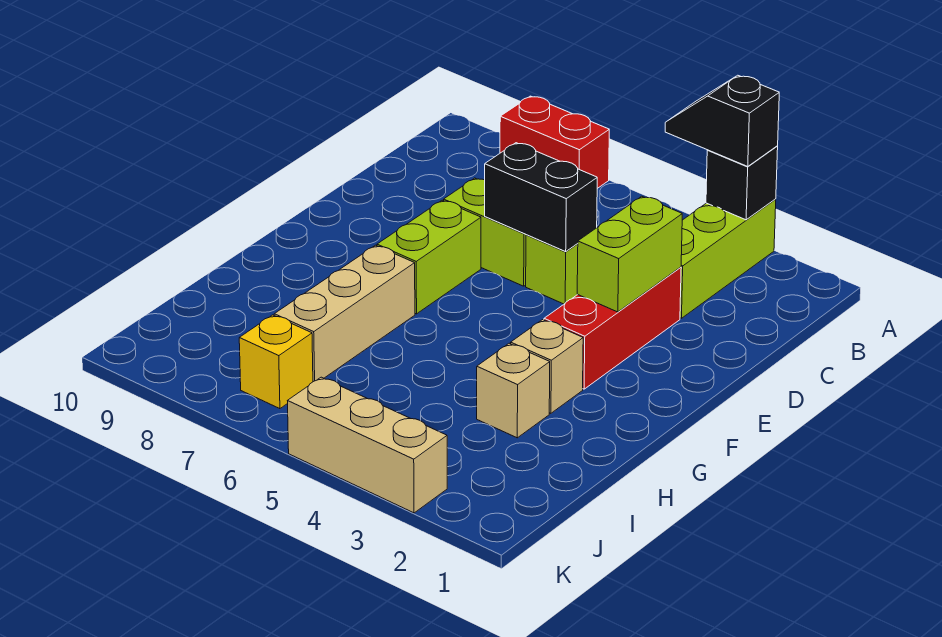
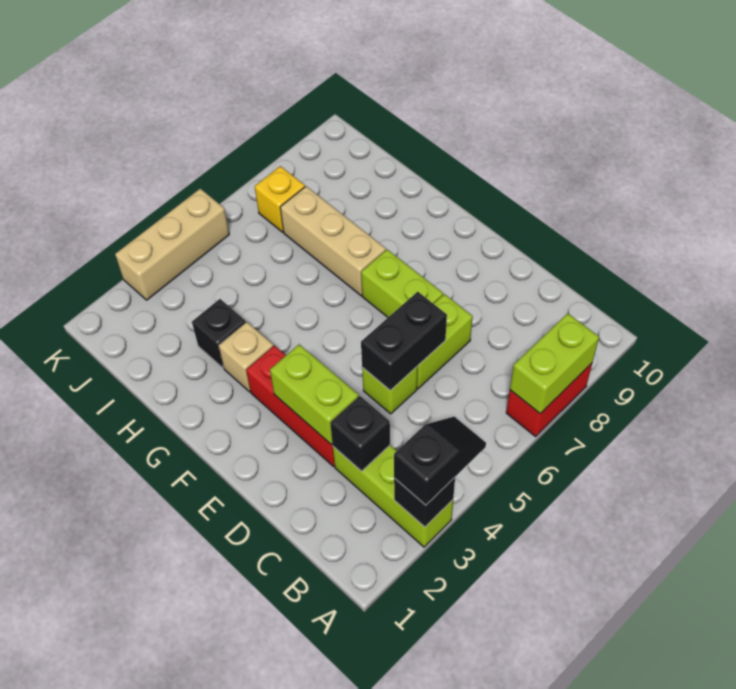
none -> lime brick A7:A8 level 2
none -> black brick C3 level 2
tan brick H3 level 1 -> black brick H3 level 1

